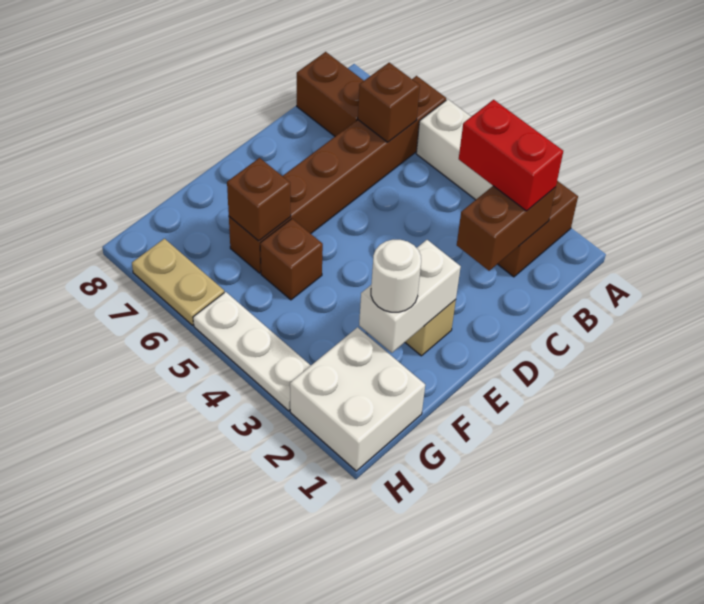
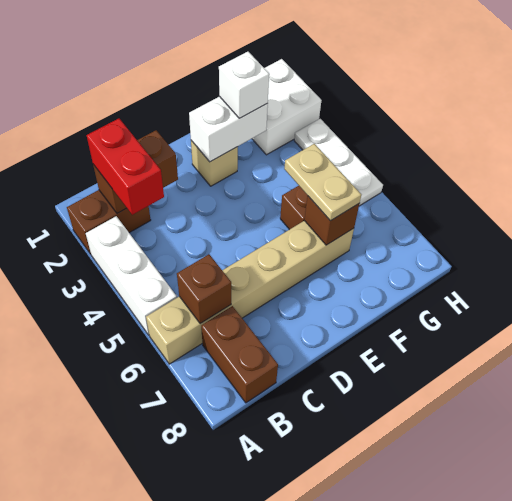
brown brick A6:F6 level 1 -> tan brick A6:F6 level 1
white round brick F2 level 3 -> white brick F2 level 3
tan plate H6:H7 level 1 -> tan plate F5:F6 level 3

